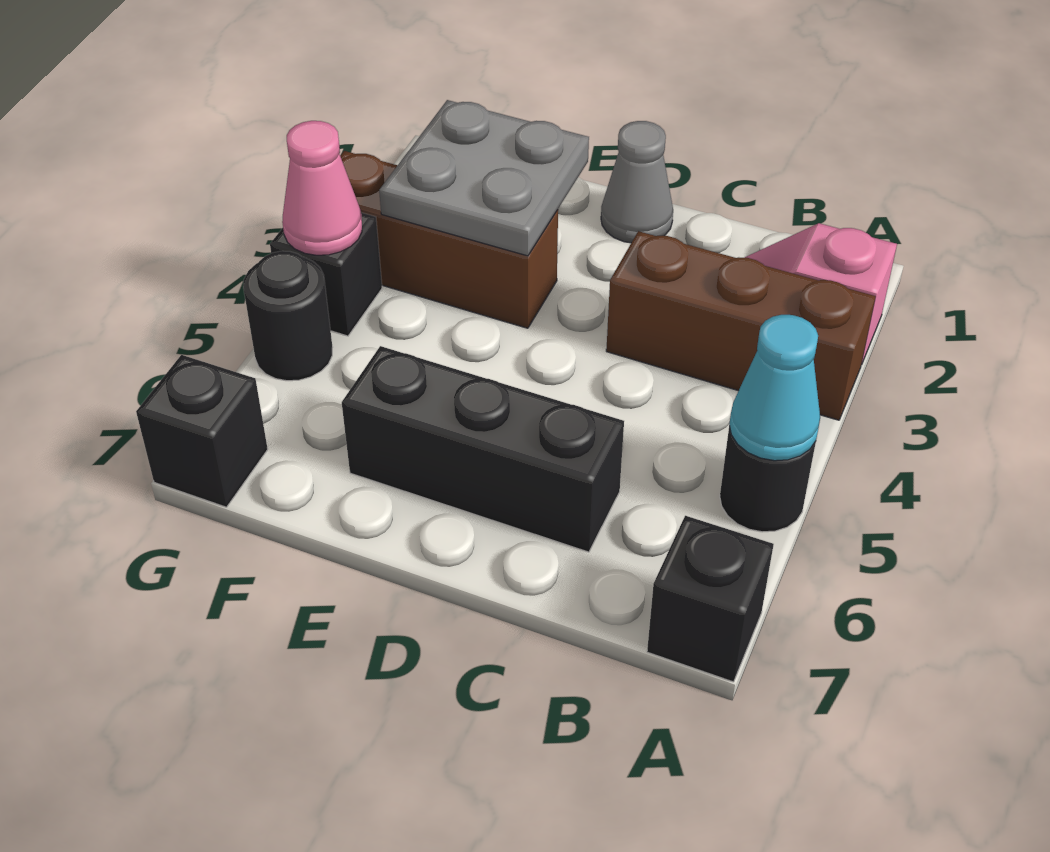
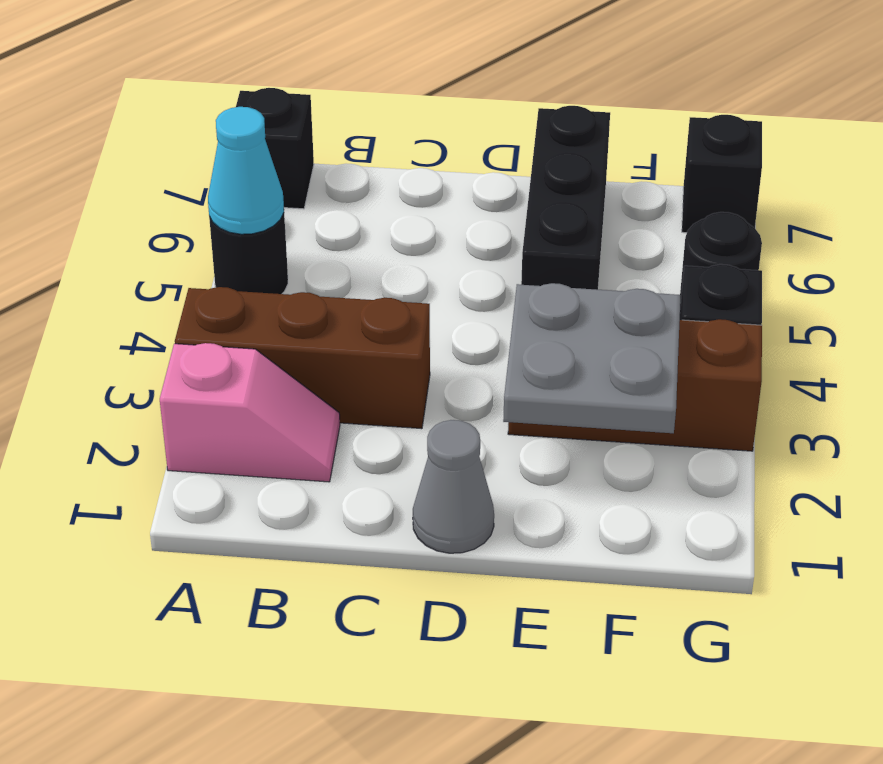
black brick C6:E6 level 1 -> black brick E5:E7 level 1
pink cone G4 level 2 -> none

